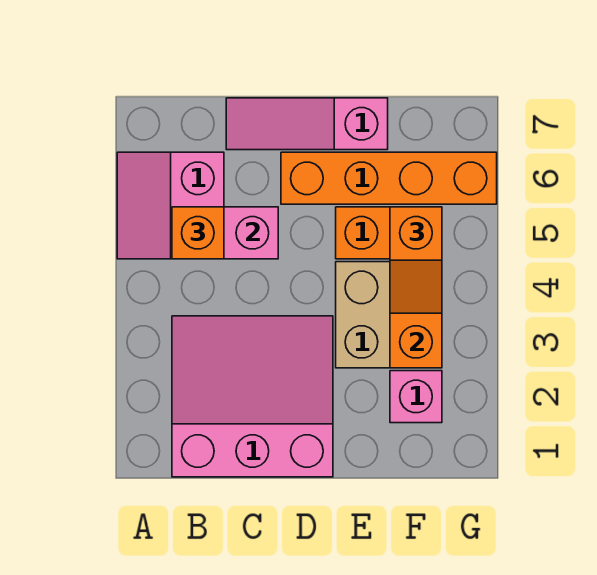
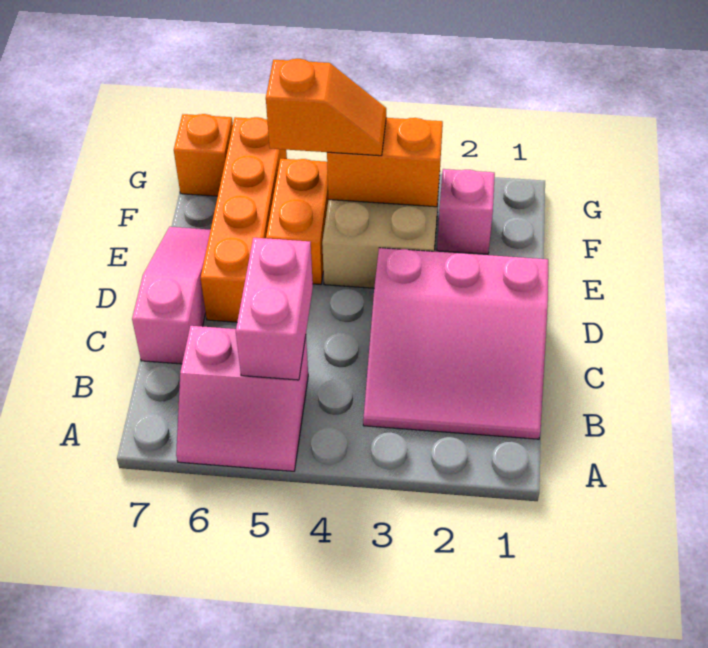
pink slope B1:D3 level 1 top 1 -> pink slope B1:D3 level 1 top D
orange brick B5 level 3 -> orange brick G7 level 1
pink slope C7:E7 level 1 top E -> pink slope C7:E7 level 1 top C

